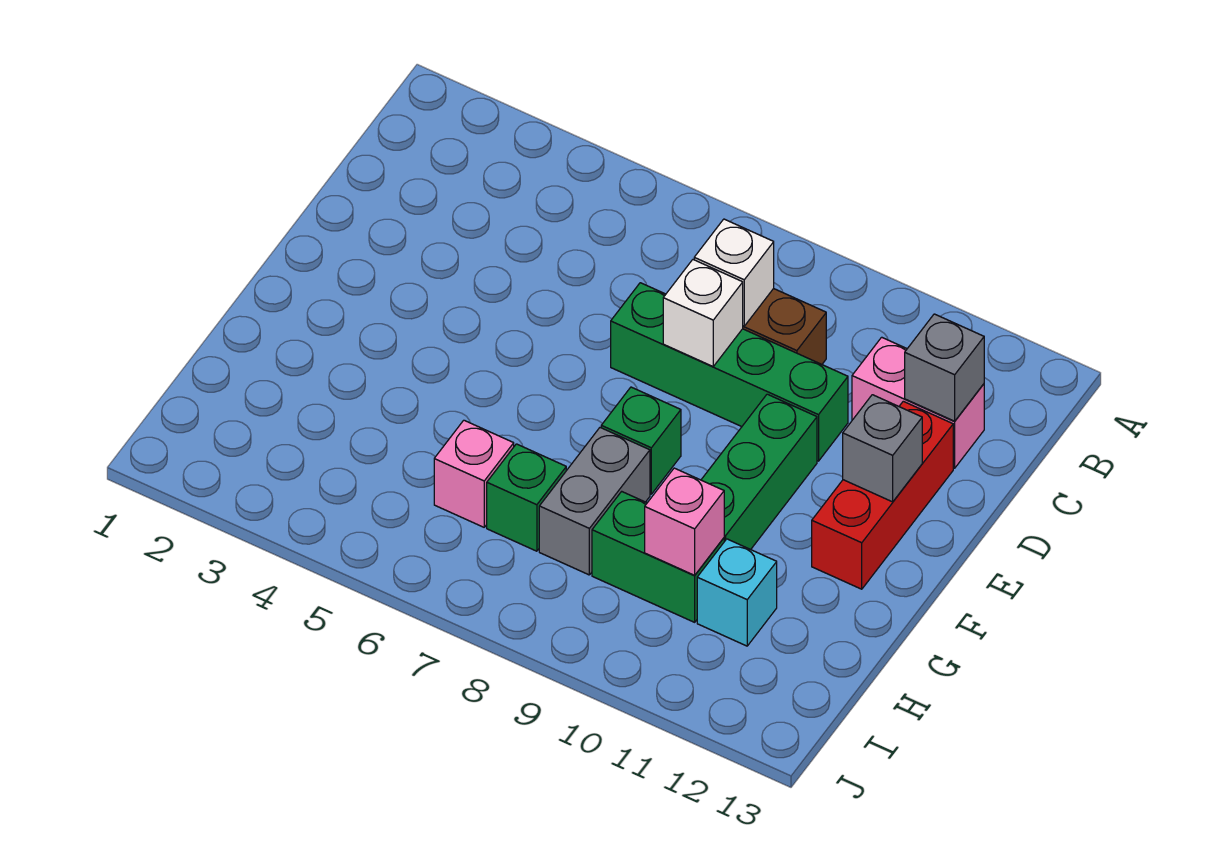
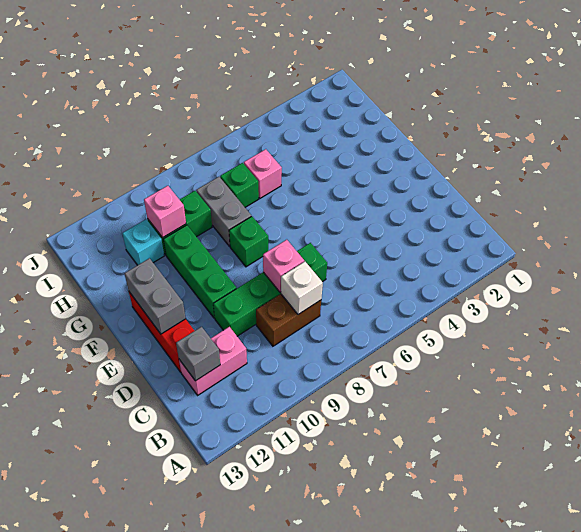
white brick D8 level 2 -> pink brick D8 level 2
grey brick E12 level 2 -> grey brick E12:F12 level 2

